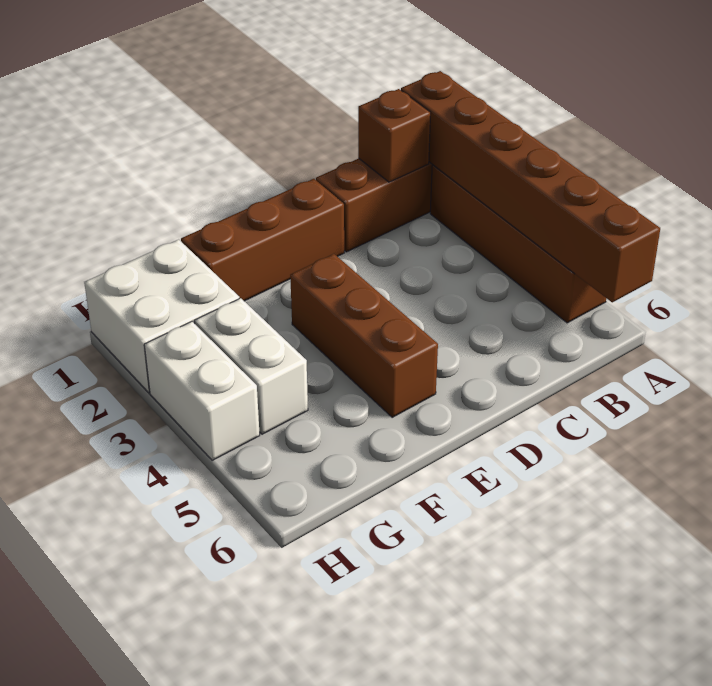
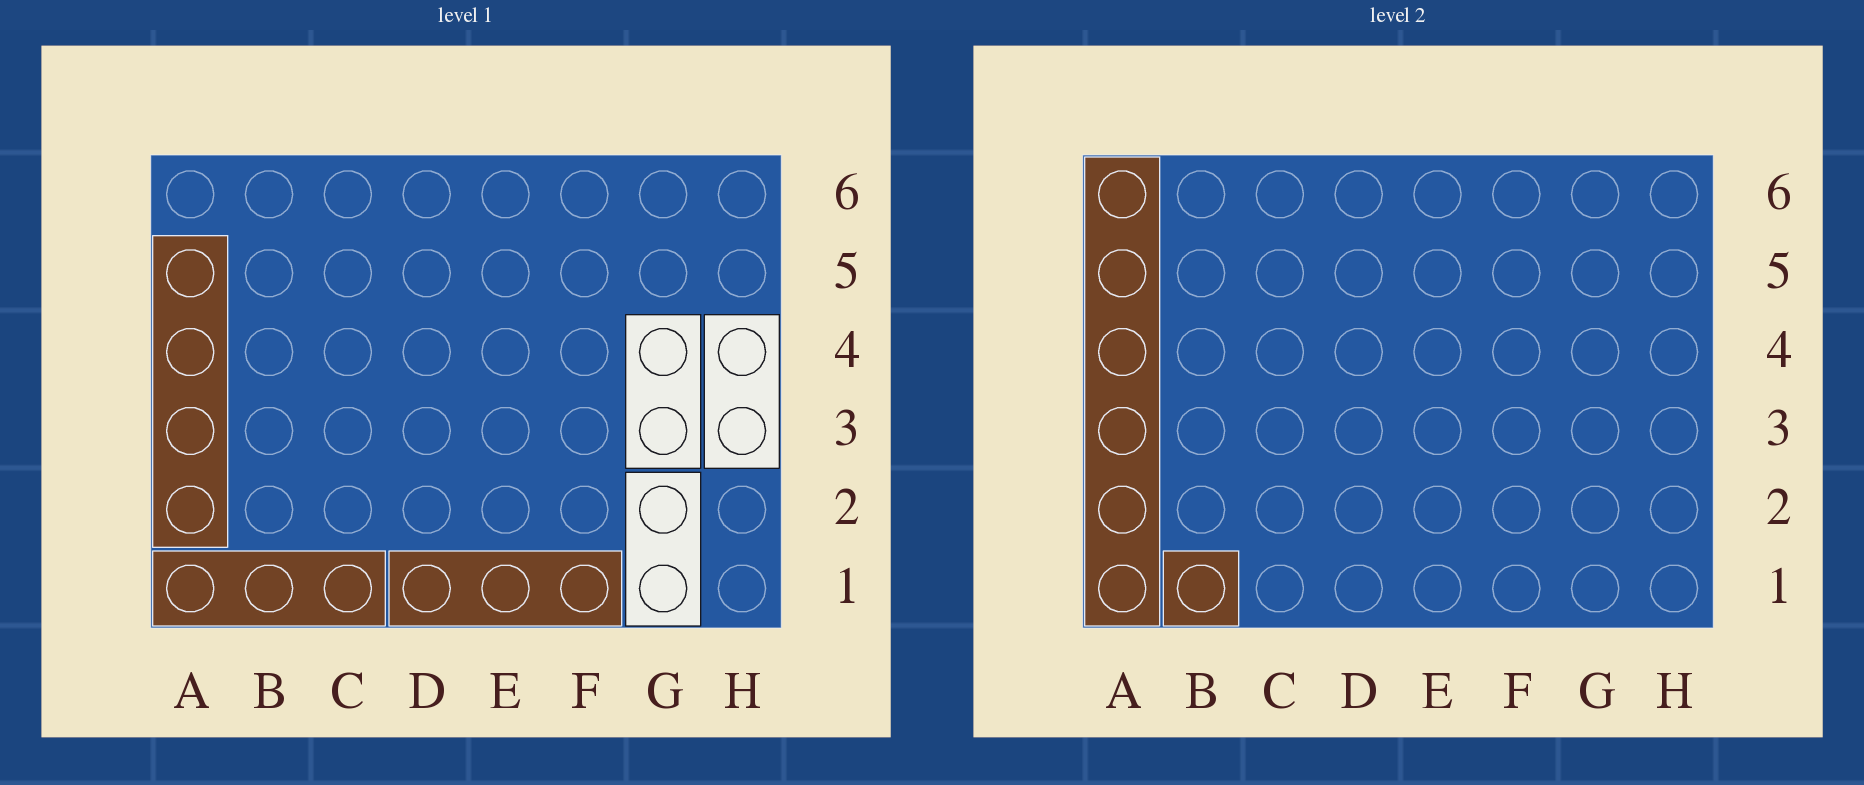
brown brick E3:E5 level 1 -> none
white brick G1:H2 level 1 -> white brick G1:G2 level 1

